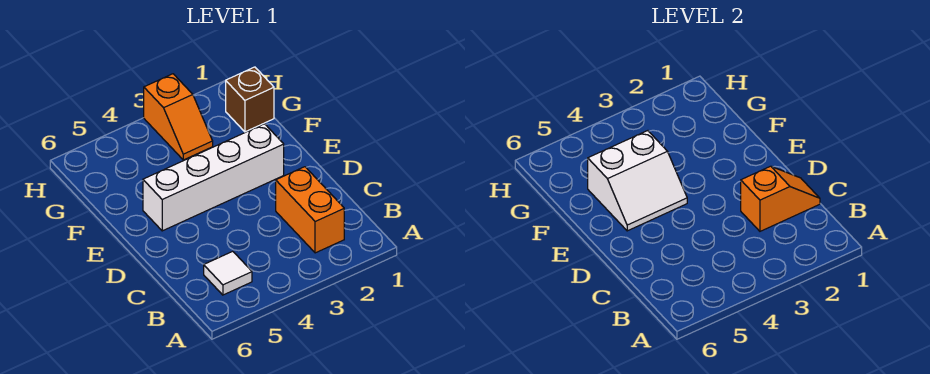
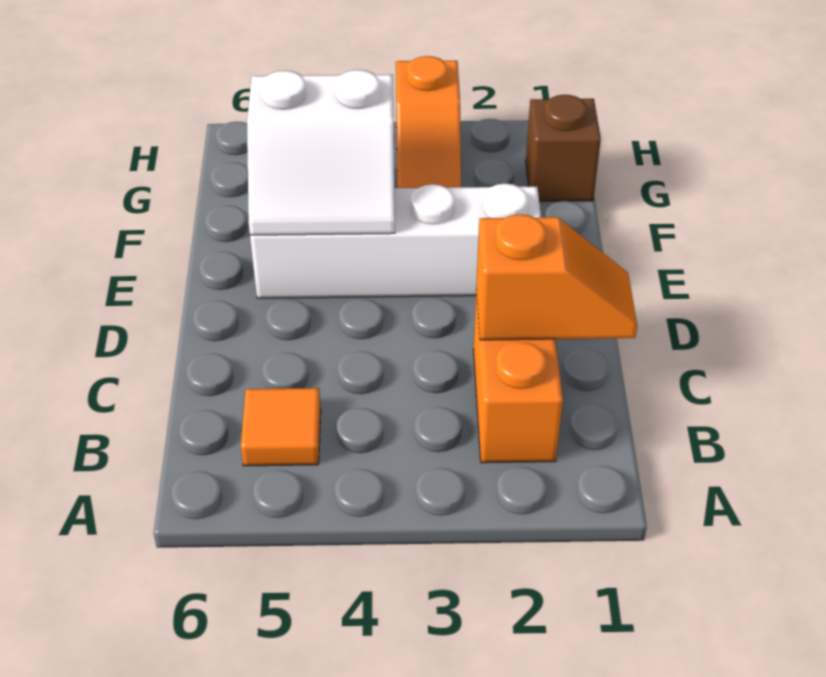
white tile B5 level 1 -> orange tile B5 level 1

